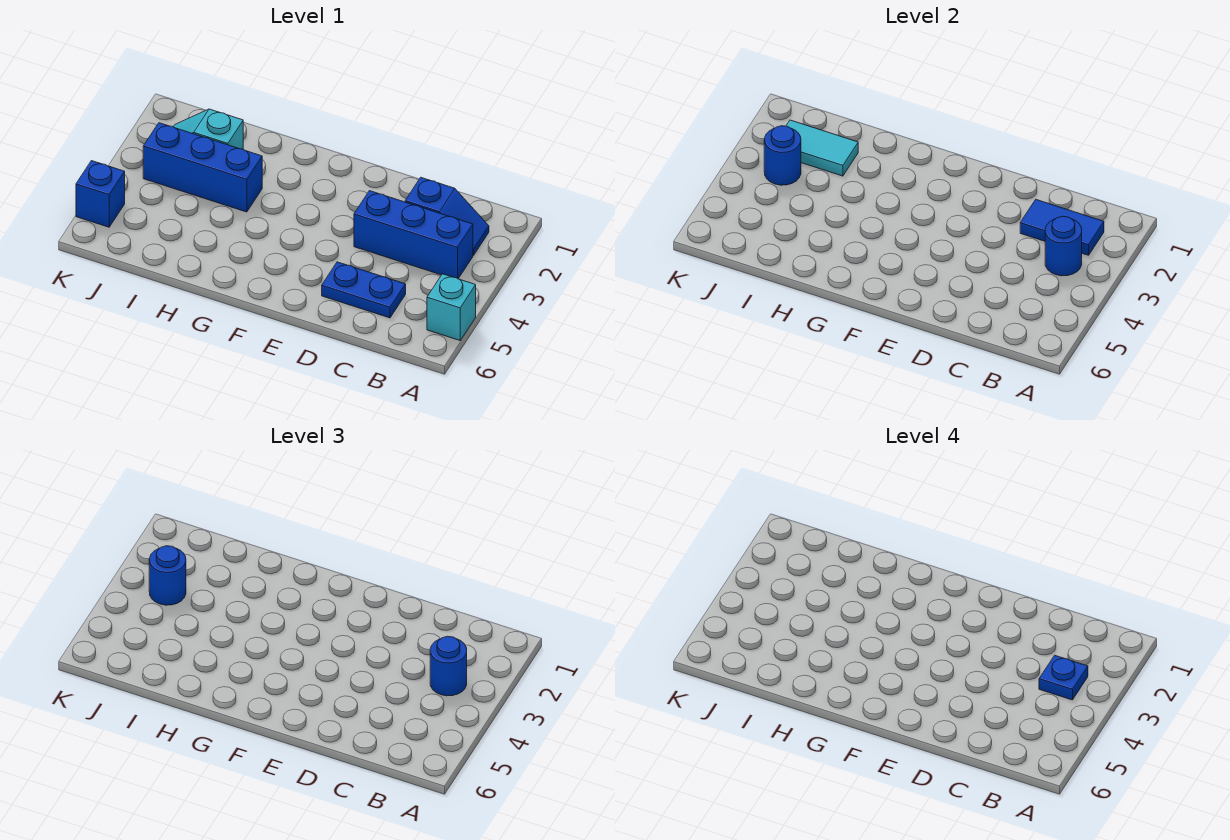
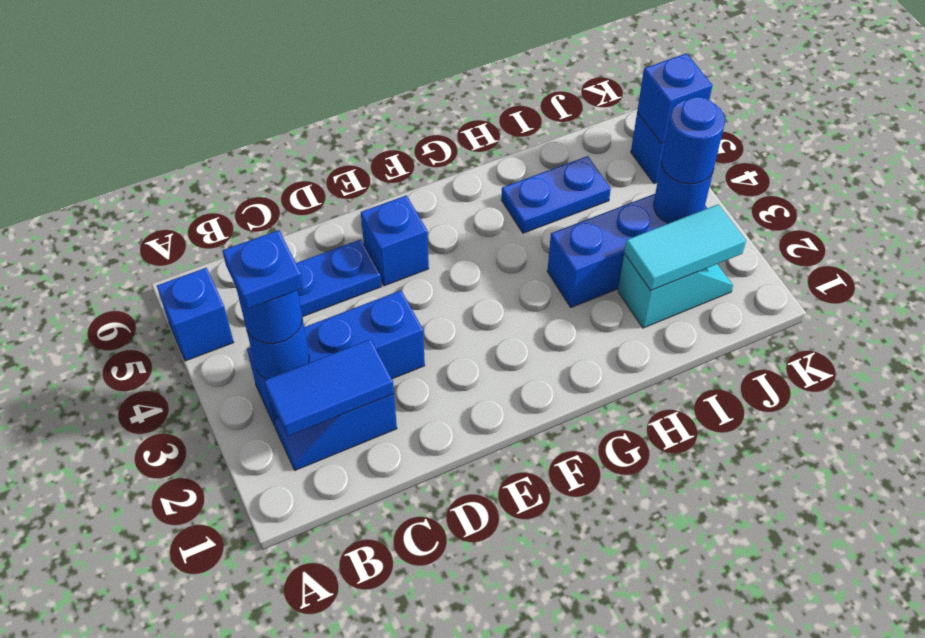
cyan brick A5 level 1 -> blue brick A5 level 1
none -> blue brick E5 level 1
none -> blue plate H5:I5 level 1
none -> blue brick K5 level 2

